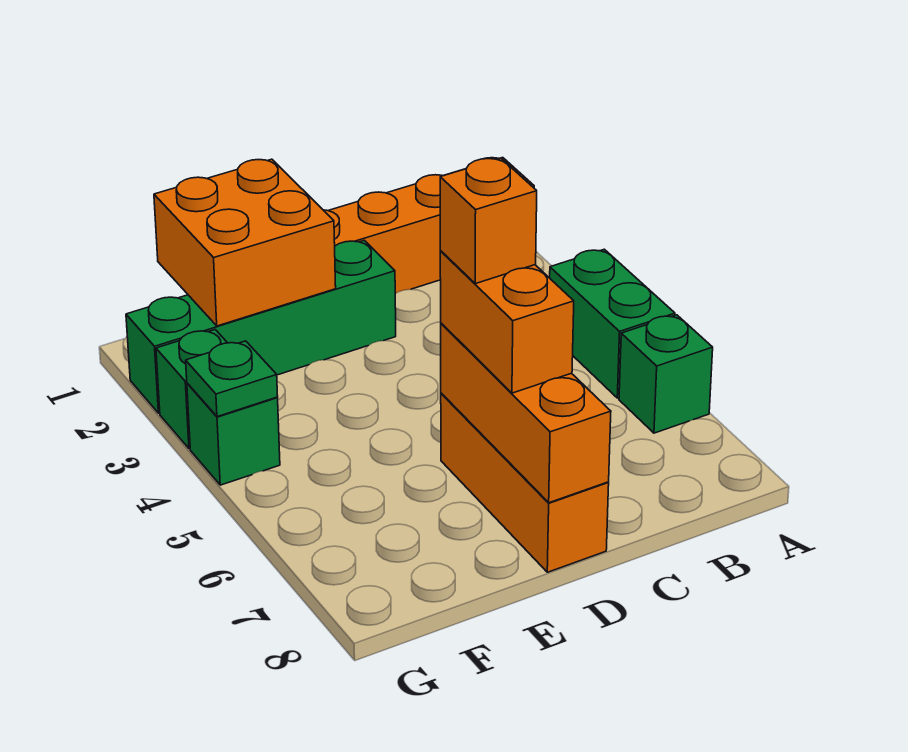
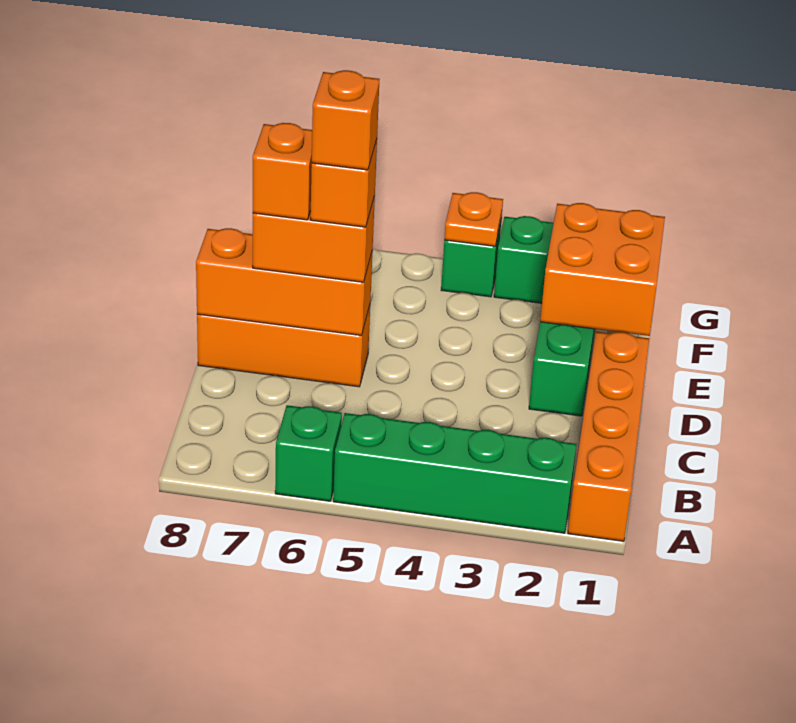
green brick A4:A5 level 1 -> green brick A2:A5 level 1
none -> orange brick D6 level 5
none -> orange brick D7 level 4
green plate G4 level 2 -> orange plate G4 level 2

